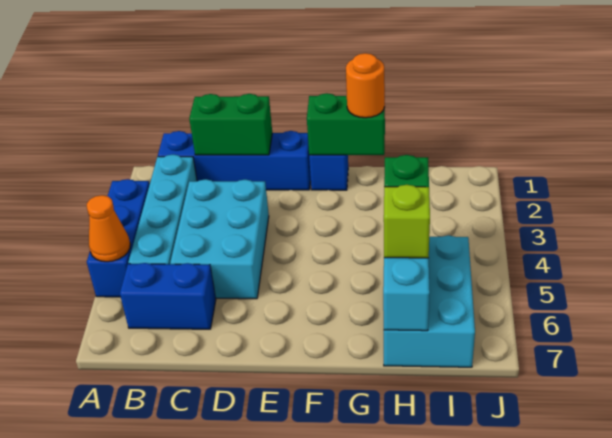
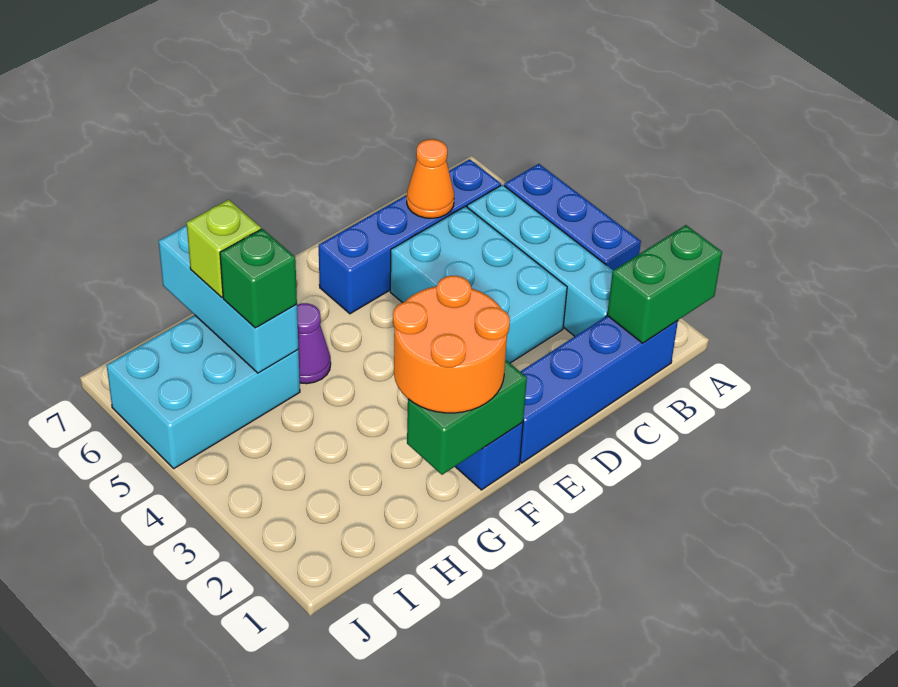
orange cone A5 level 2 -> orange cone C6 level 2
blue brick B6:C6 level 1 -> blue brick B6:E6 level 1
green brick C1:D1 level 2 -> green brick A1:B1 level 2
orange round brick G1 level 3 -> orange round brick F1:G2 level 3
none -> purple cone G5 level 1
cyan brick H5:I7 level 1 -> cyan brick H5:J6 level 1

